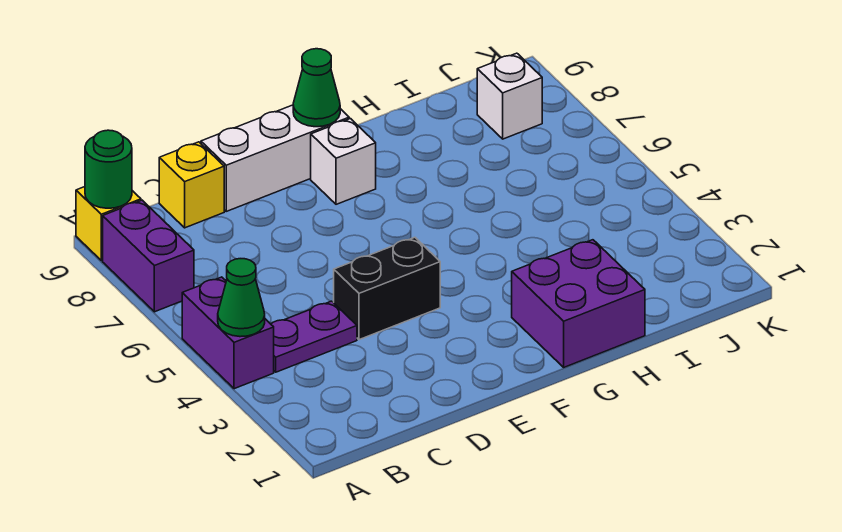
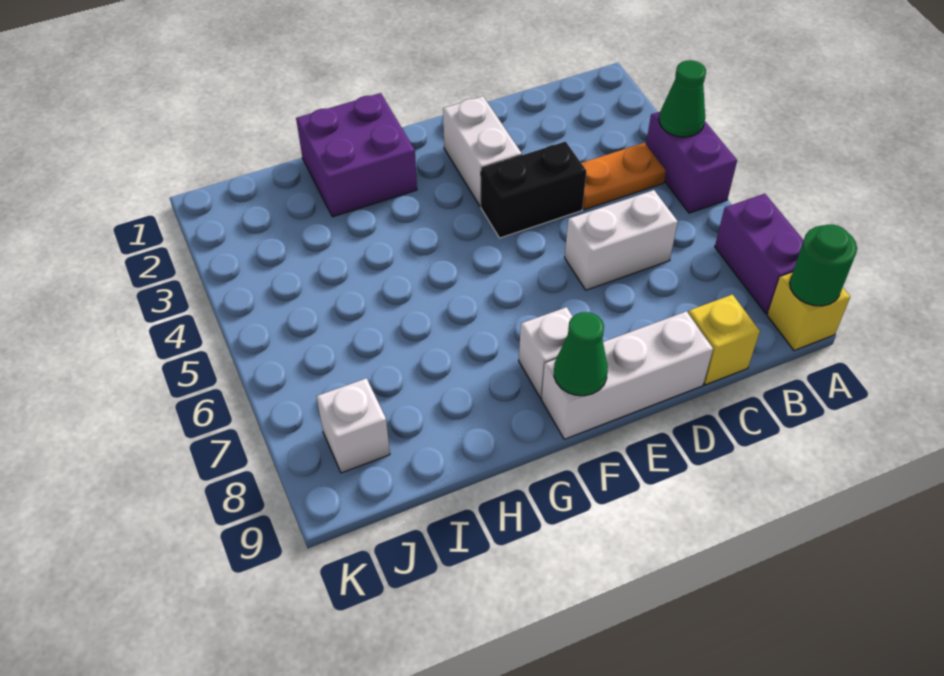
purple plate B4:C4 level 1 -> orange plate B4:C4 level 1
none -> white brick C6:D6 level 1
none -> white brick E2:E3 level 1

